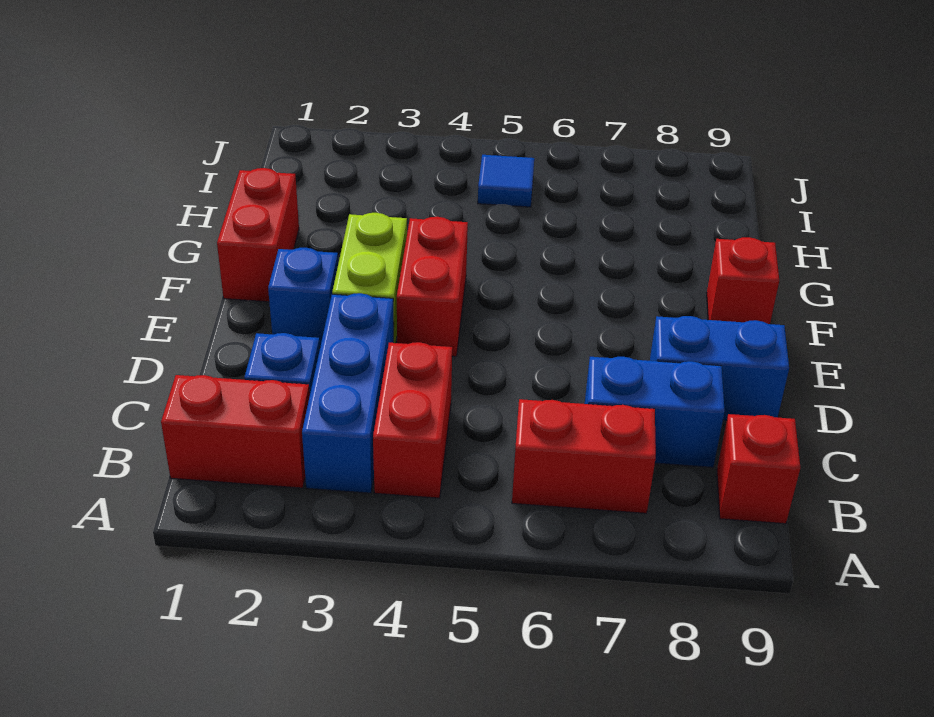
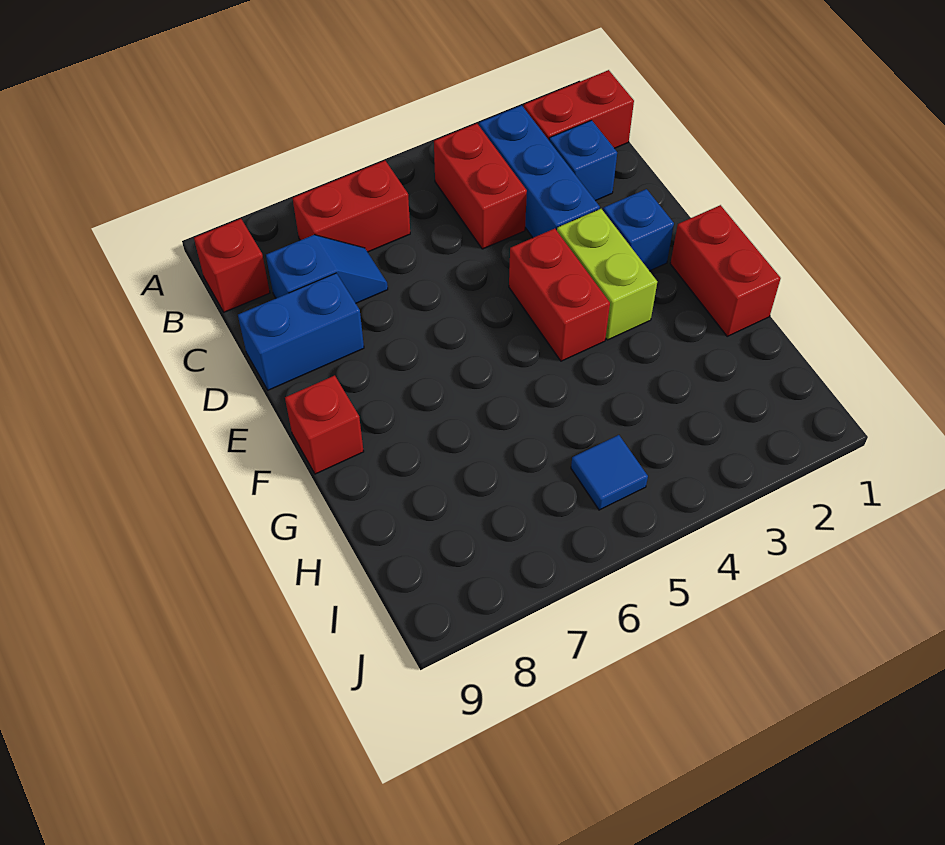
blue brick C7:C8 level 1 -> blue slope C7:C8 level 1 top 8

